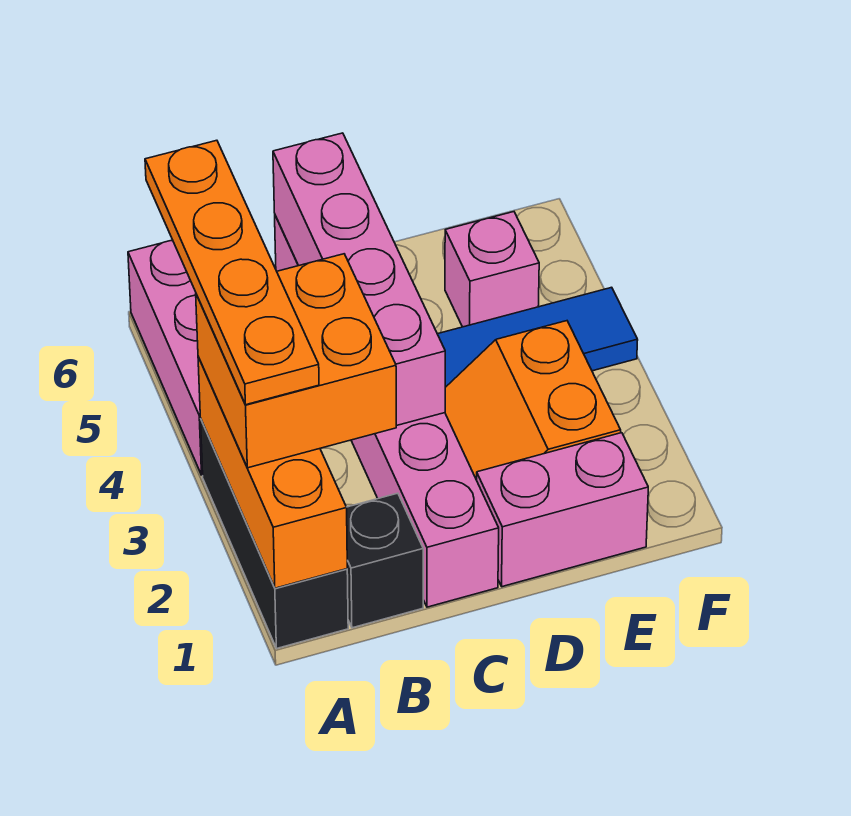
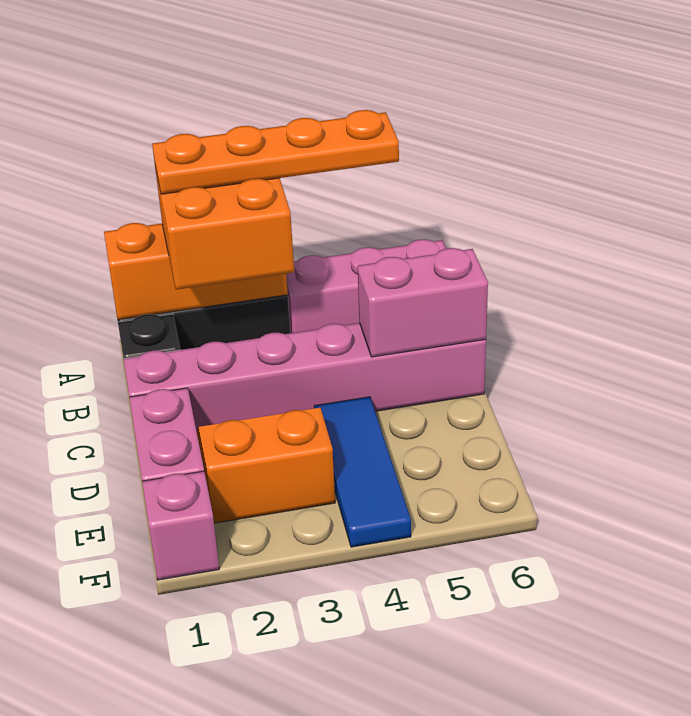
pink brick C3:C6 level 2 -> pink brick C5:C6 level 2
pink brick E5 level 1 -> pink brick F1 level 1

